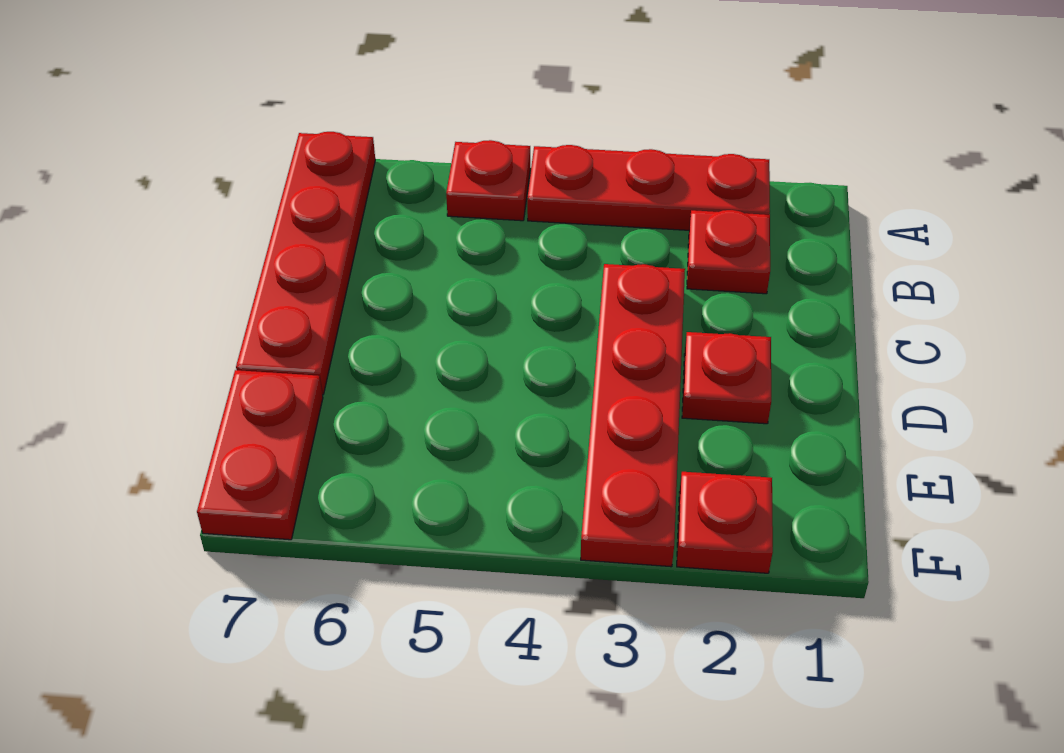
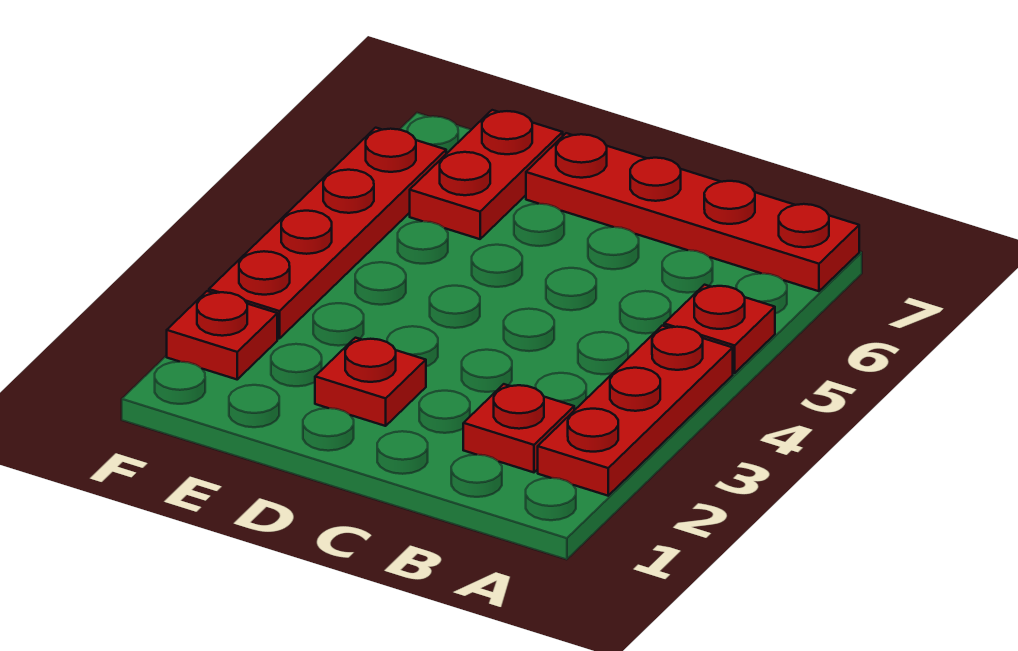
red plate C3:F3 level 1 -> red plate F3:F6 level 1
red plate E7:F7 level 1 -> red plate E6:E7 level 1

